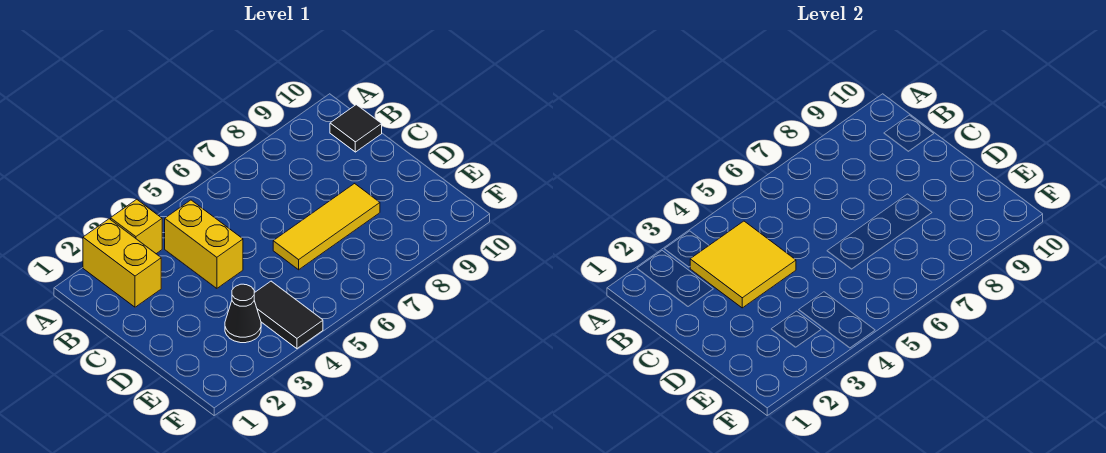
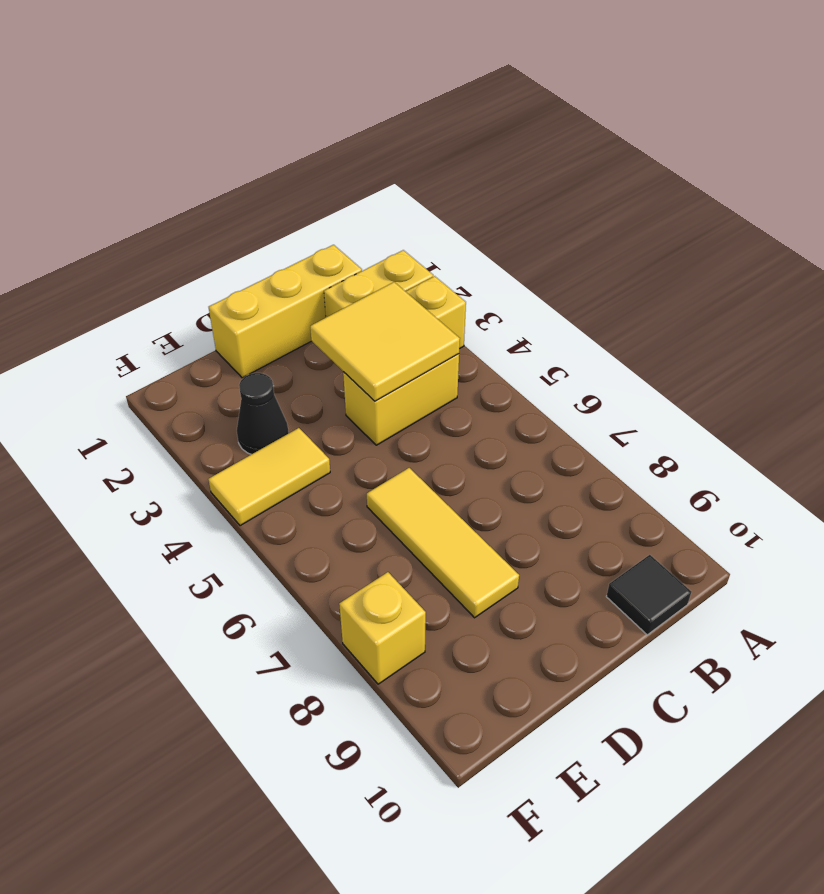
none -> yellow brick B1:D1 level 1
black tile E4:F4 level 1 -> yellow tile E4:F4 level 1
none -> yellow brick F8 level 1

